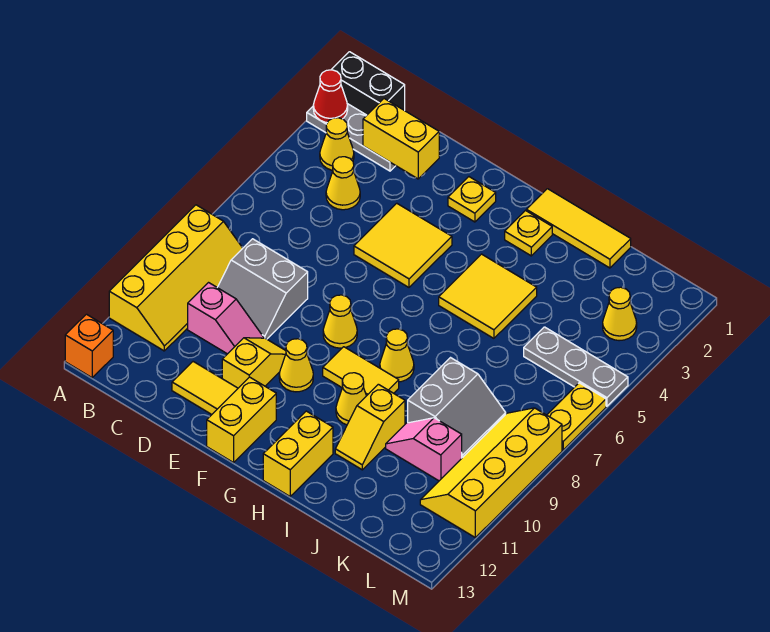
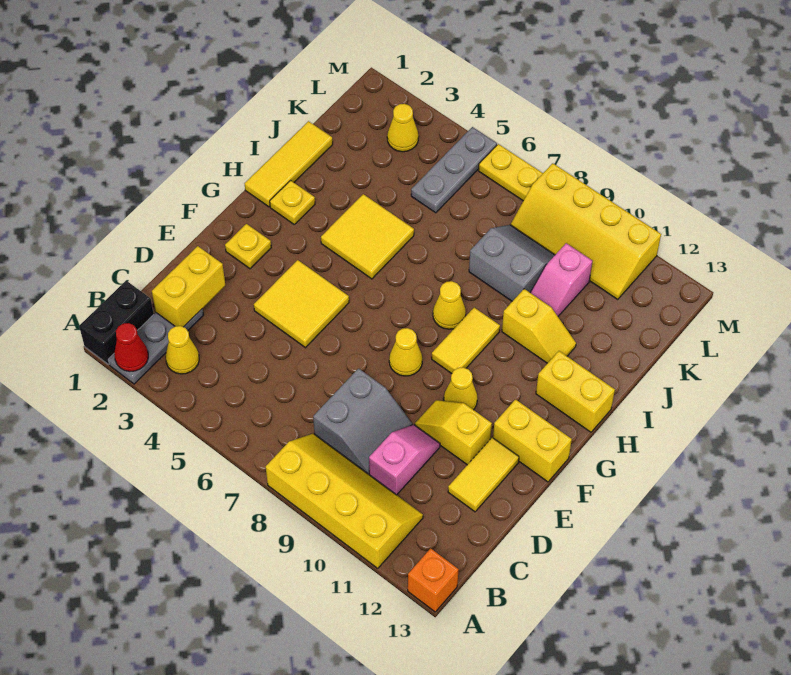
yellow cone C4 level 1 -> none
yellow cone H10 level 1 -> none

